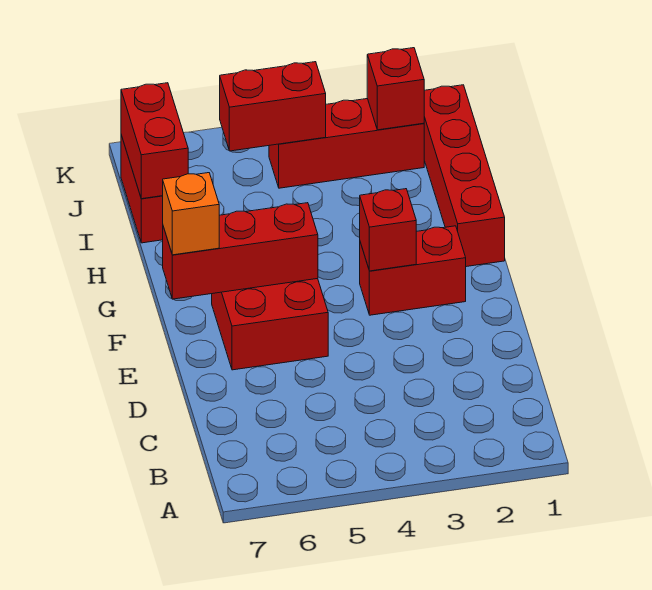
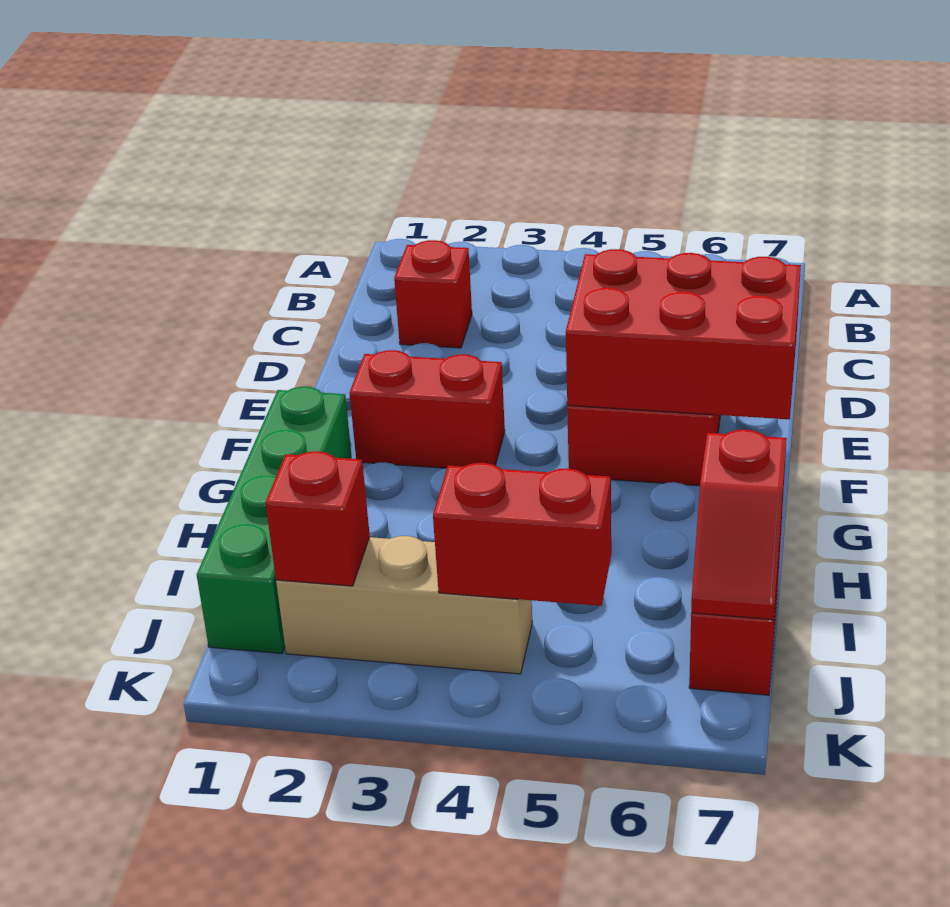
red brick F3 level 2 -> red brick C2 level 1
red brick F5:F7 level 2 -> red brick E5:F7 level 2
orange brick F7 level 3 -> none
red brick G1:J1 level 1 -> green brick G1:J1 level 1
red brick I7:J7 level 2 -> red slope I7:J7 level 2 top I
red brick J2:J4 level 1 -> tan brick J2:J4 level 1

